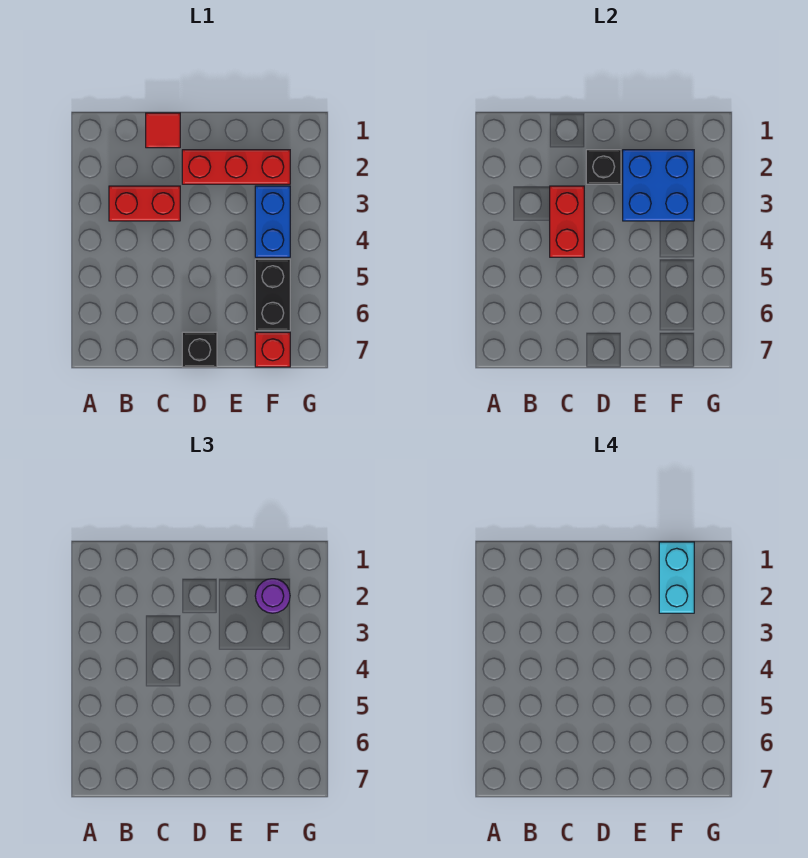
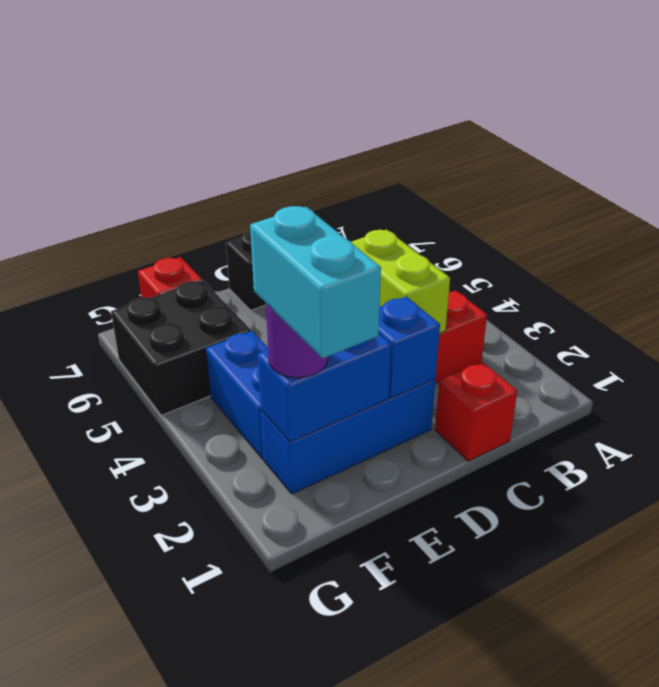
red tile C1 level 1 -> red brick C1 level 1
red brick C3:C4 level 2 -> lime brick C3:C4 level 2
red brick D2:F2 level 1 -> blue brick D2:F2 level 1
black brick D2 level 2 -> blue brick D2 level 2
blue brick E2:F3 level 2 -> blue brick E2:F2 level 2
black brick F5:F6 level 1 -> black brick F5:G6 level 1

